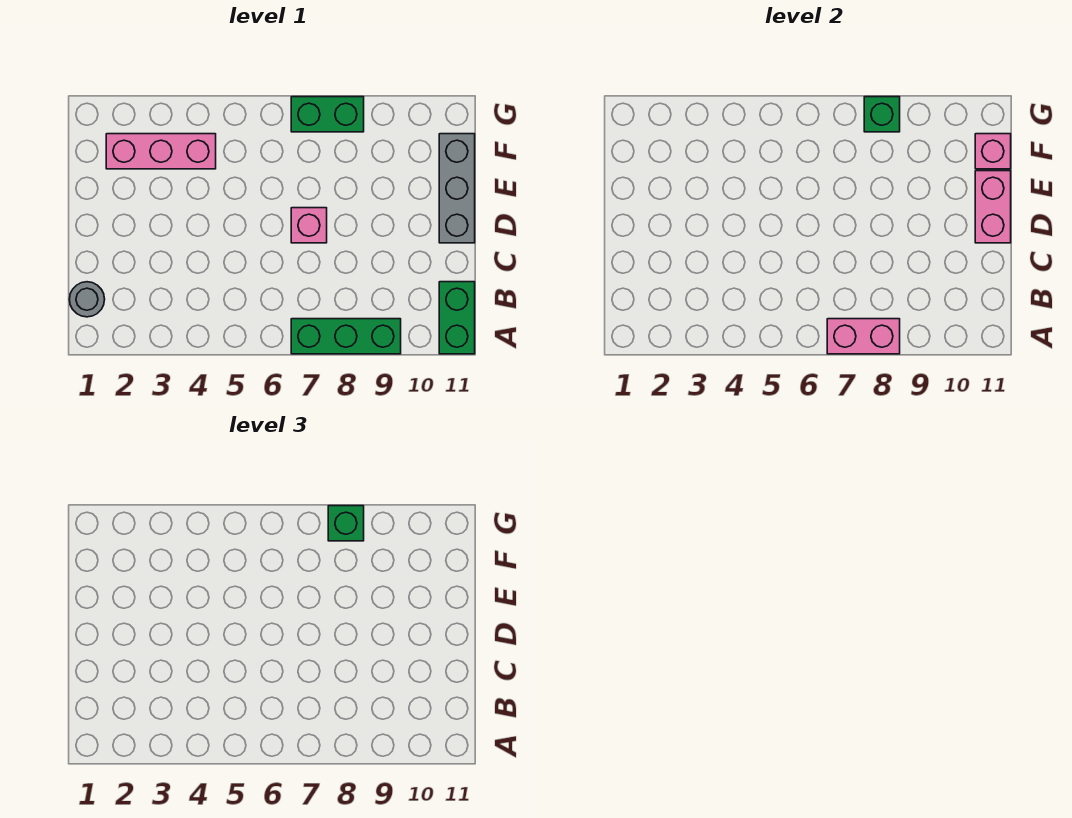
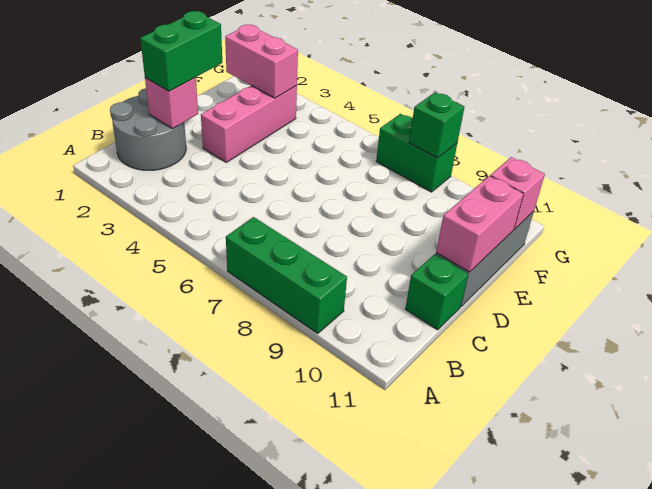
pink brick A7:A8 level 2 -> pink brick F2:F3 level 2
green brick A11:B11 level 1 -> green brick C2:D2 level 3
grey round brick B1 level 1 -> grey round brick B1:C2 level 1
pink brick D7 level 1 -> pink brick C2 level 2
pink brick F2:F4 level 1 -> pink brick D3:F3 level 1
green brick G8 level 3 -> green brick C11 level 1

